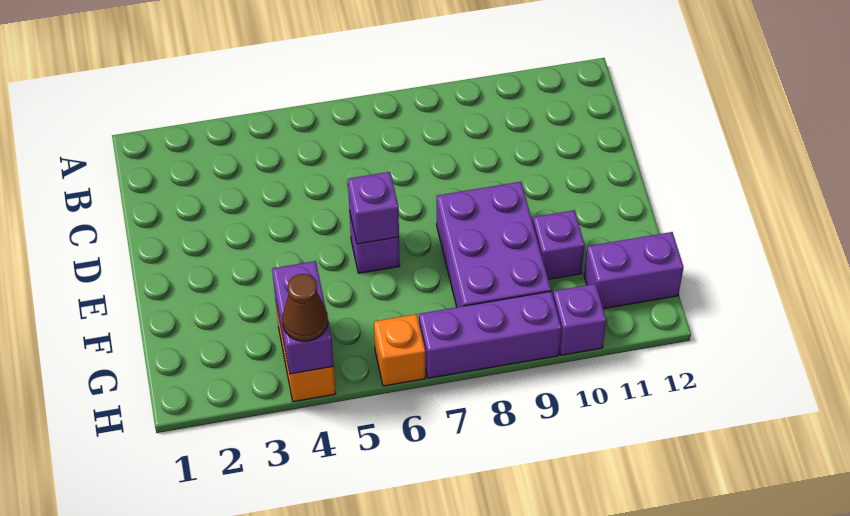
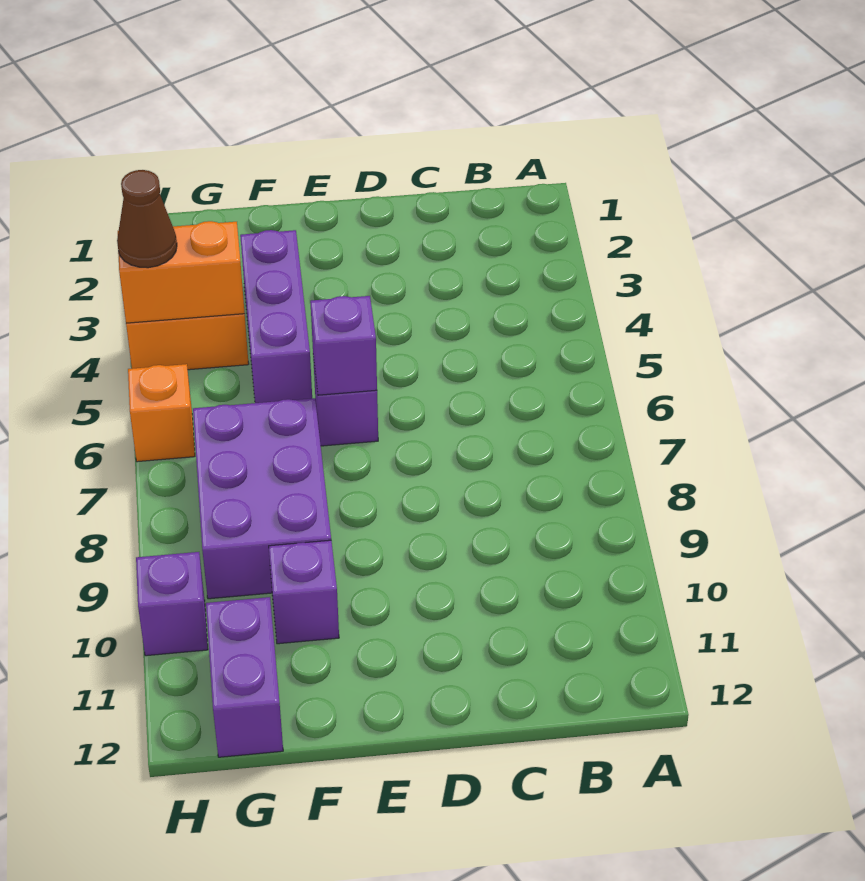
purple brick E8:G9 level 1 -> purple brick F7:G9 level 1
purple brick G4:H4 level 2 -> orange brick G4:H4 level 2
purple brick H7:H9 level 1 -> purple brick F3:F5 level 1

